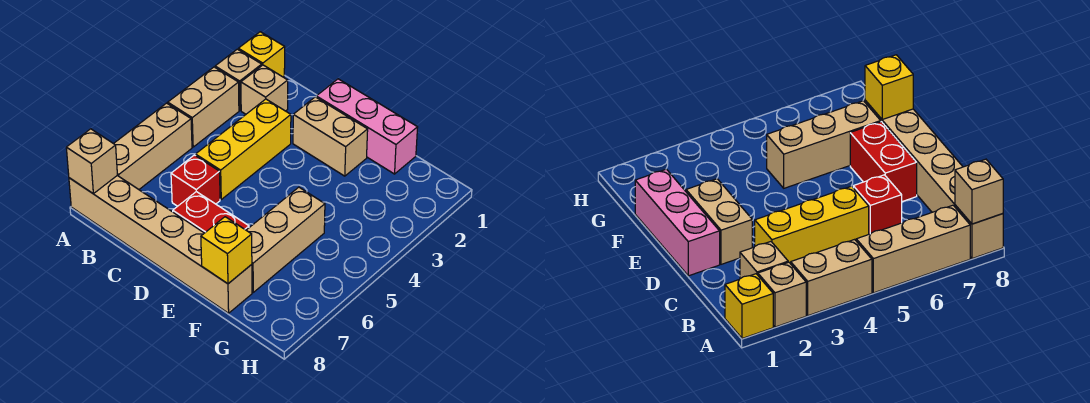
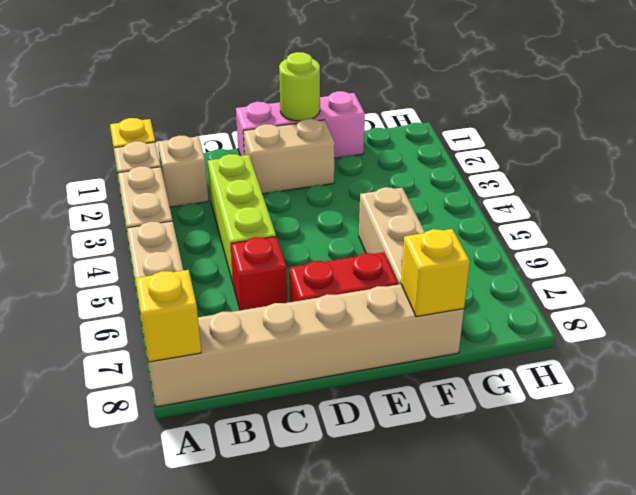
tan brick A8 level 2 -> yellow brick A8 level 2
yellow brick C3:C5 level 1 -> lime brick C3:C5 level 1
none -> lime round brick E1 level 2

